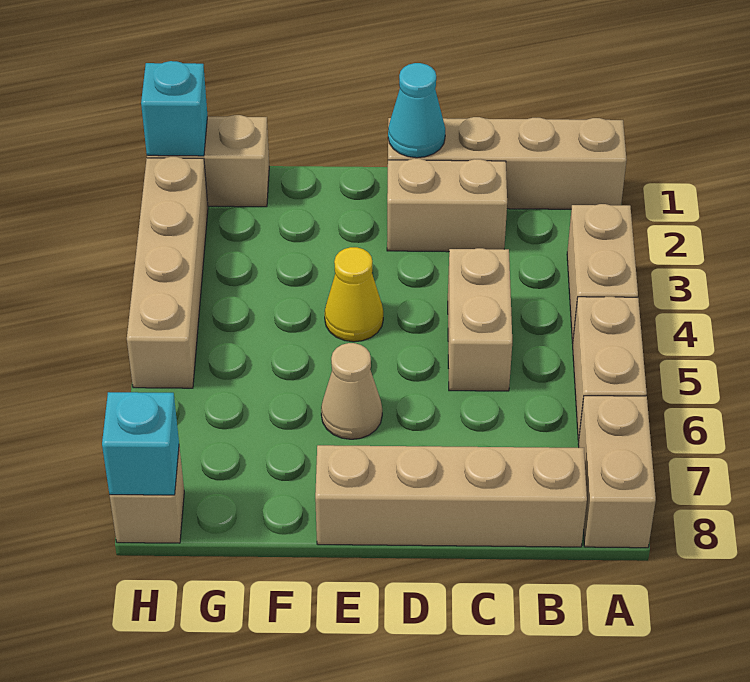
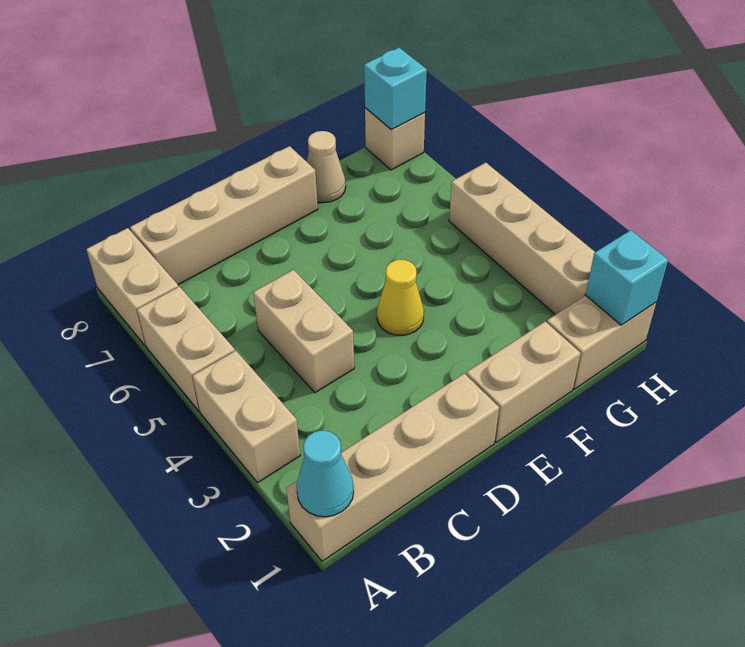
tan brick C2:D2 level 1 -> tan brick E1:F1 level 1
cyan cone D1 level 2 -> cyan cone A1 level 2
tan cone E6 level 1 -> tan cone F8 level 1

